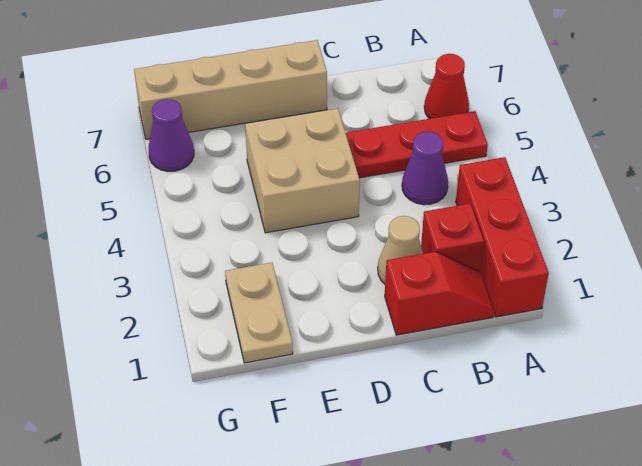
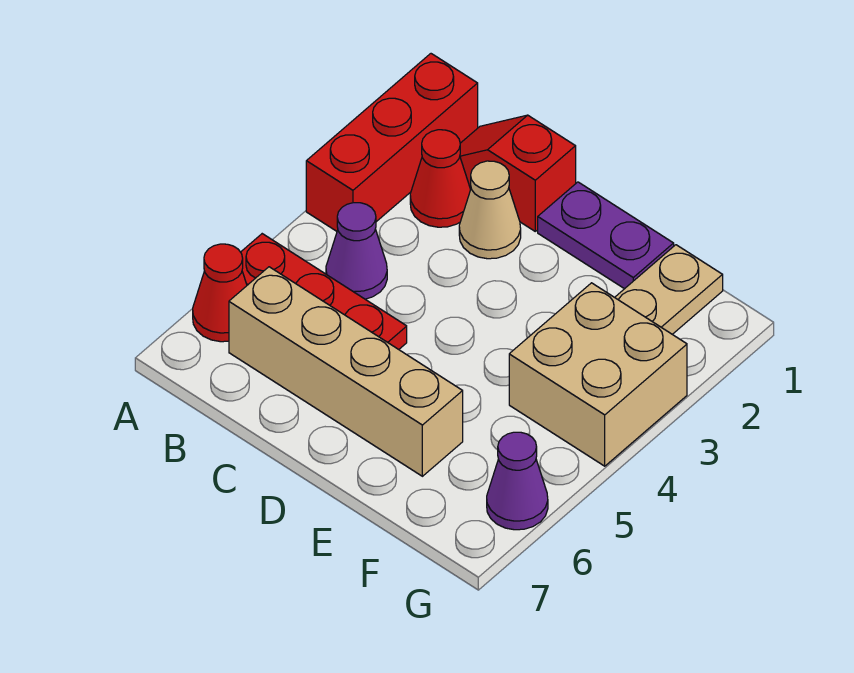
red brick B2 level 1 -> red cone B2 level 1
none -> purple plate D1:E1 level 1
tan brick D4:E5 level 1 -> tan brick F3:G4 level 1
tan brick D7:G7 level 1 -> tan brick B6:E6 level 1

